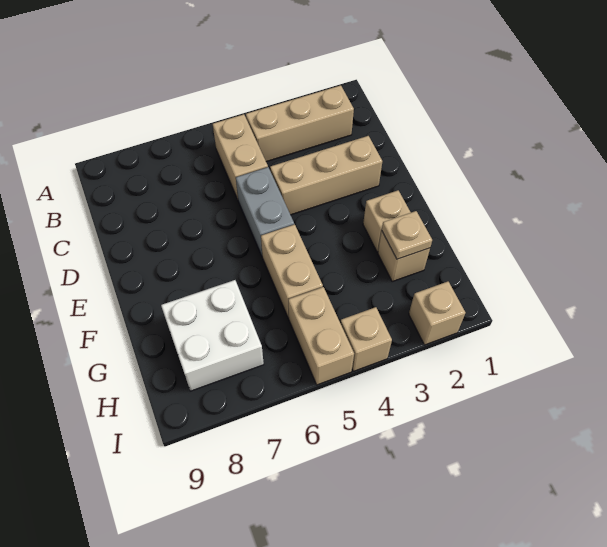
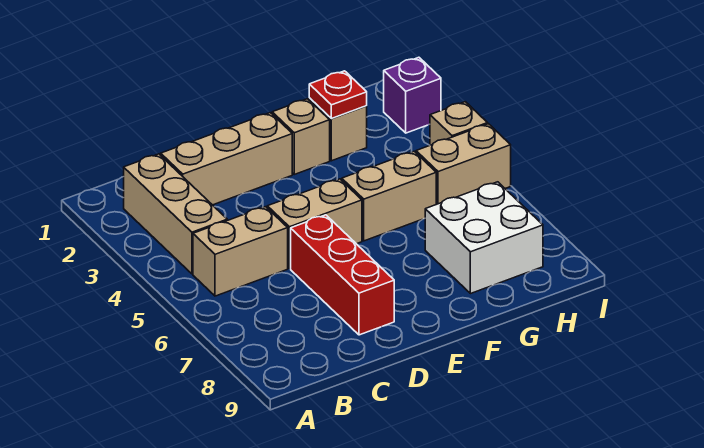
tan brick D2:D4 level 1 -> tan brick C2:E2 level 1
grey brick D5:E5 level 1 -> tan brick D5:E5 level 1
none -> red brick D6:D8 level 1
tan plate G2 level 2 -> red plate G2 level 2
tan brick I2 level 1 -> purple brick I2 level 1

